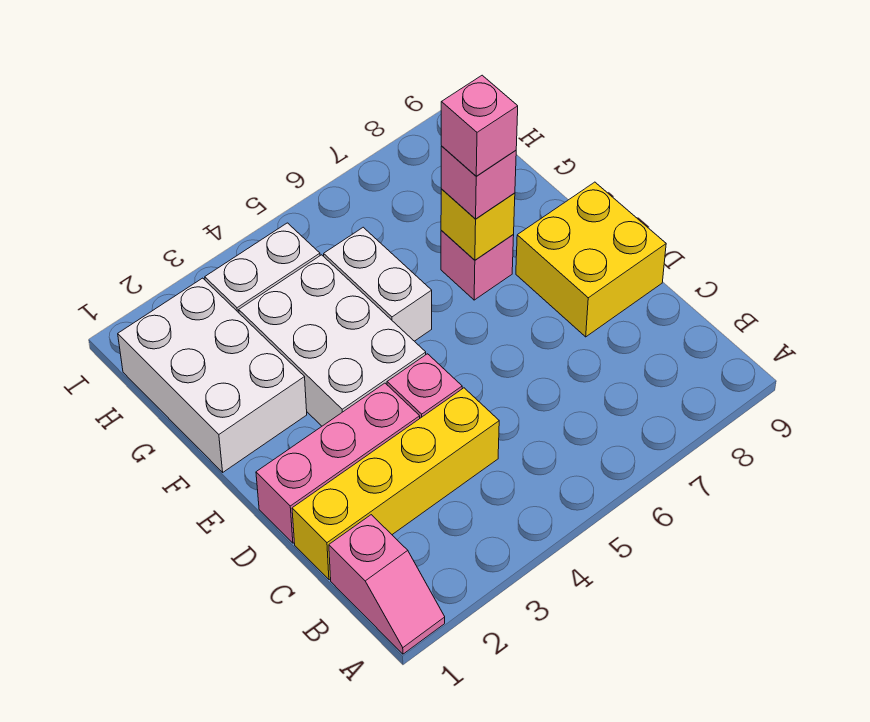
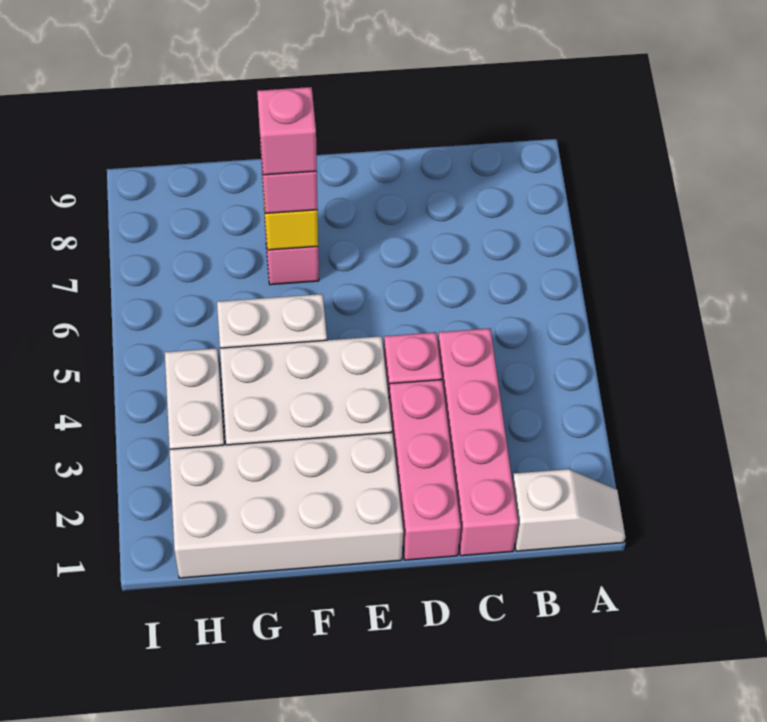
pink slope A1:B1 level 1 top B -> white slope A1:B1 level 1 top B
yellow brick C1:C4 level 1 -> pink brick C1:C4 level 1
yellow brick D8:E9 level 1 -> none
white brick F1:H2 level 1 -> white brick E1:H2 level 1

